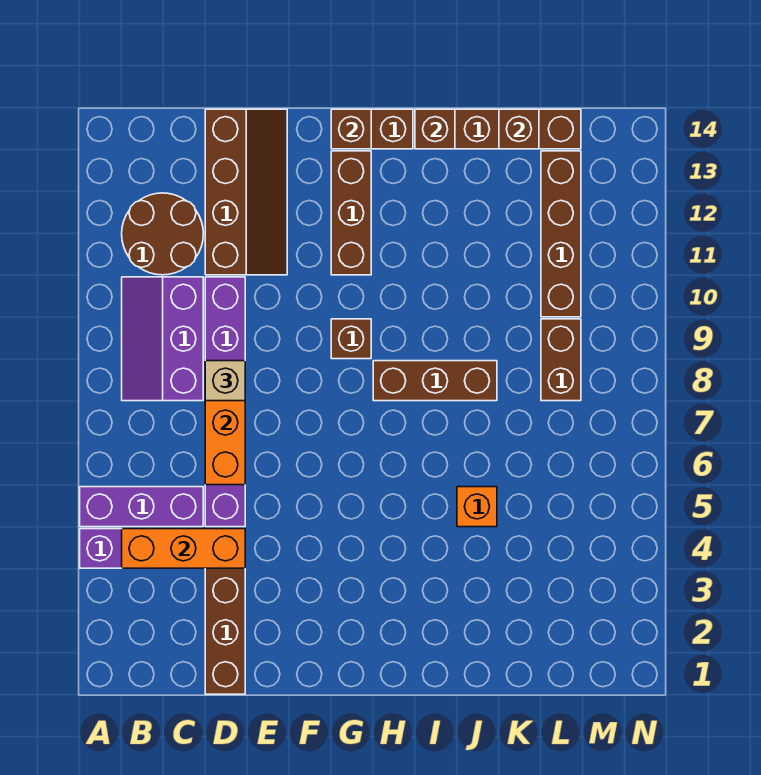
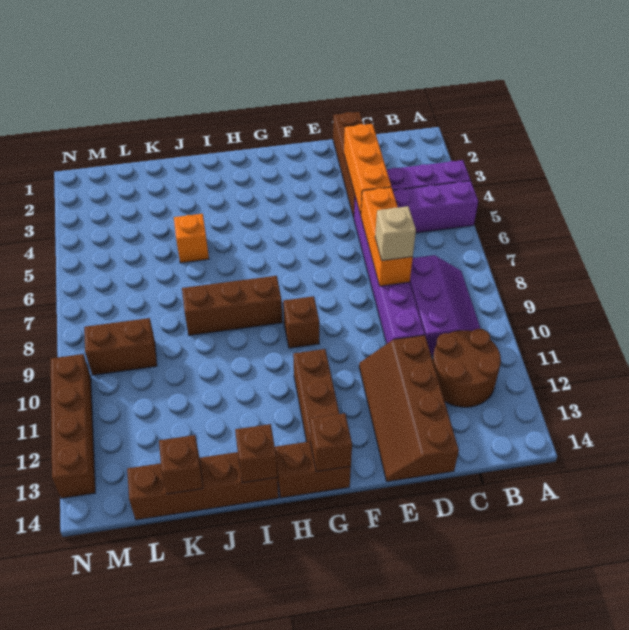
orange brick B4:D4 level 2 -> orange brick D3:D5 level 2
brown brick L8:L9 level 1 -> brown brick L9:M9 level 1
brown brick L10:L13 level 1 -> brown brick N10:N13 level 1

